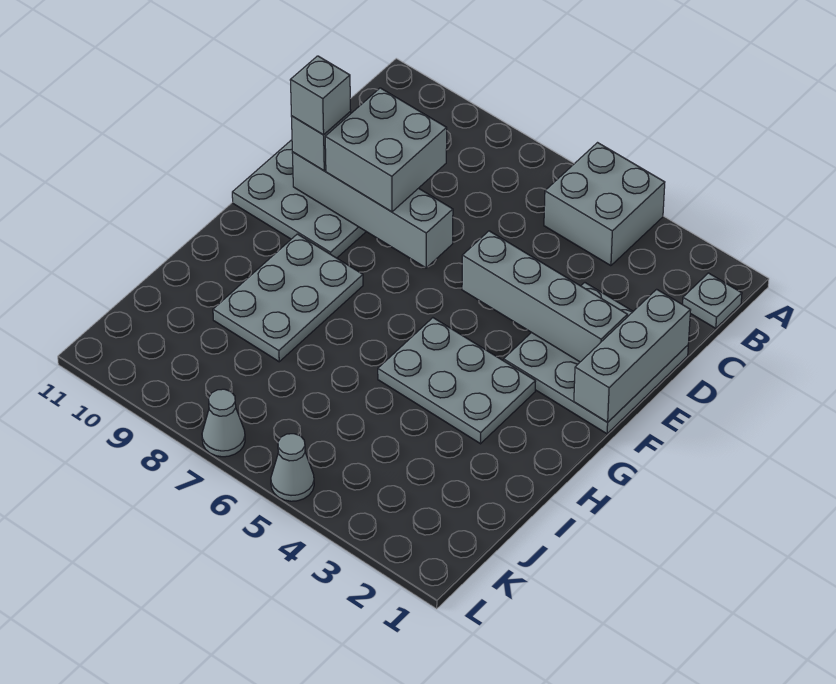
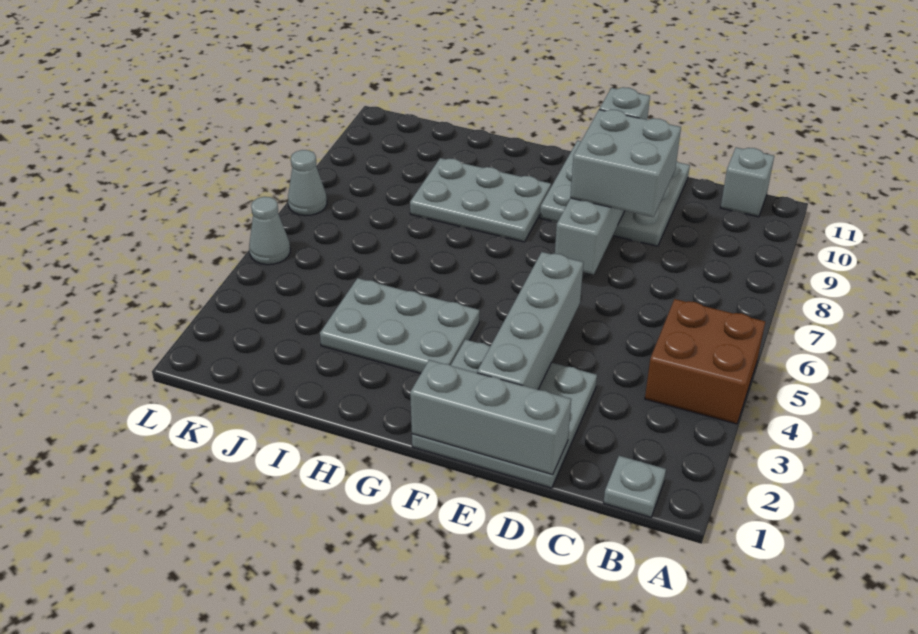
grey brick A4:B5 level 1 -> brown brick A4:B5 level 1
grey brick E10 level 4 -> grey brick B11 level 1
grey plate G3:H5 level 1 -> grey plate G3:I4 level 1

